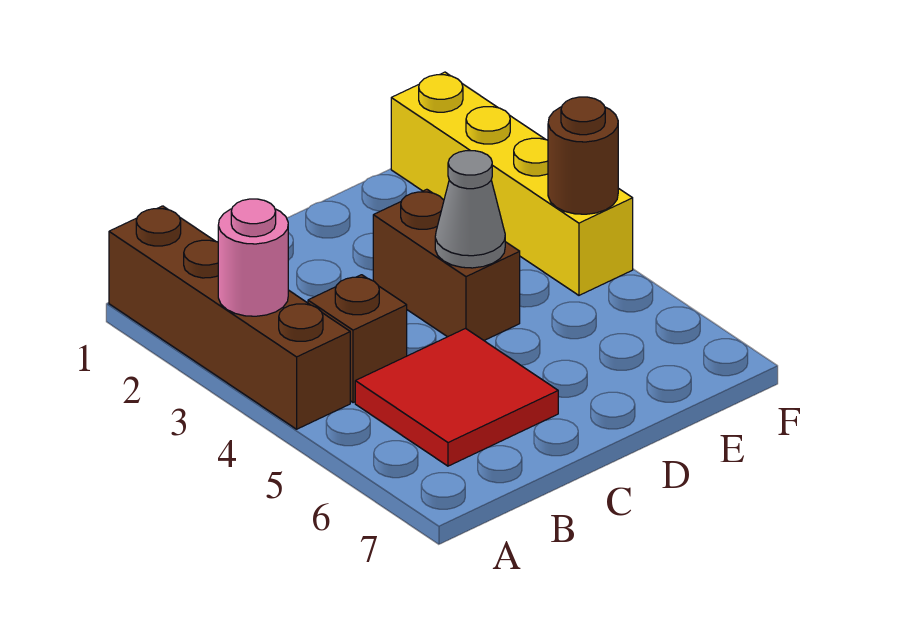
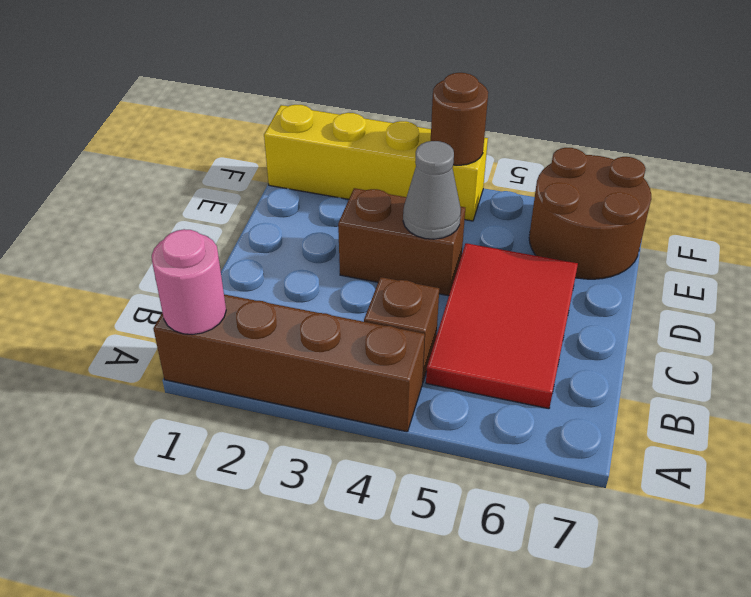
pink round brick A3 level 2 -> pink round brick A1 level 2
red tile B5:C6 level 1 -> red tile B5:D6 level 1
none -> brown round brick E6:F7 level 1

